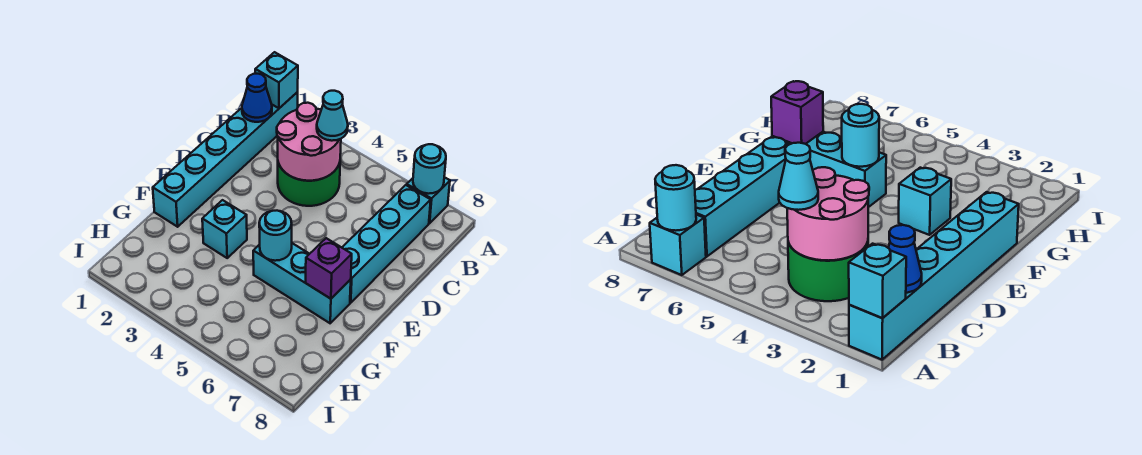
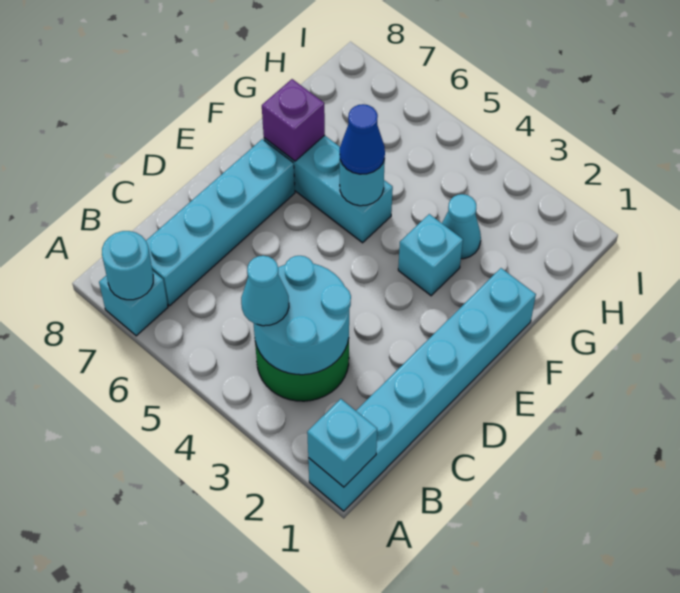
blue cone B1 level 2 -> blue cone F5 level 3
pink round brick B3:C4 level 2 -> cyan round brick B3:C4 level 2
none -> cyan cone G3 level 1

